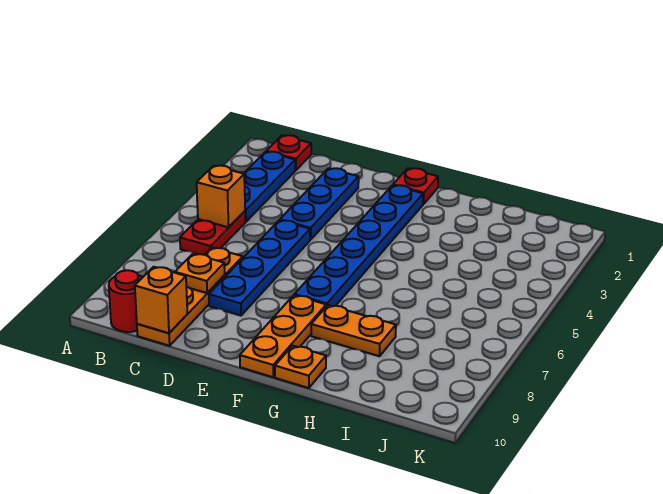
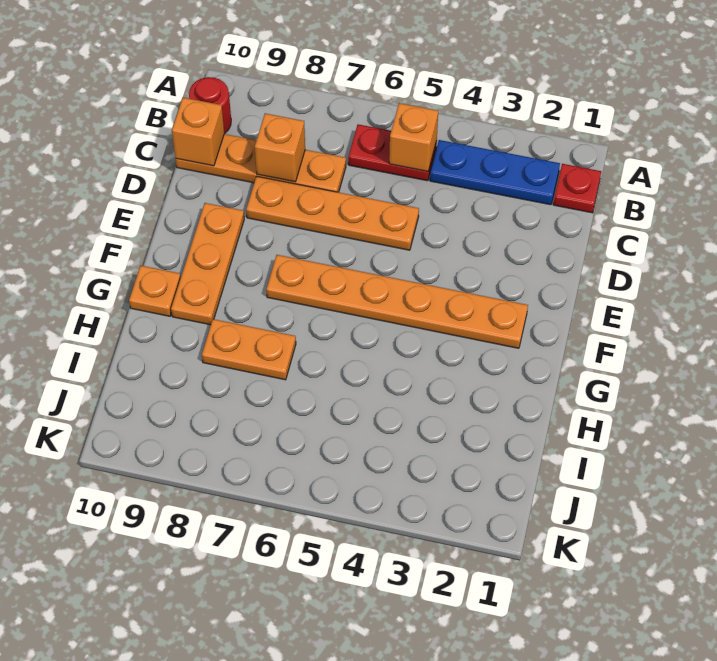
orange plate C8 level 2 -> orange brick C8 level 2
blue plate D2:D4 level 1 -> none
blue plate D5:D8 level 1 -> orange plate D5:D8 level 1
red plate F1 level 1 -> none
blue plate F2:F7 level 1 -> orange plate F2:F7 level 1
orange plate F8:F10 level 1 -> orange plate E9:G9 level 1
orange plate G8:H8 level 1 -> orange plate H7:H8 level 1

